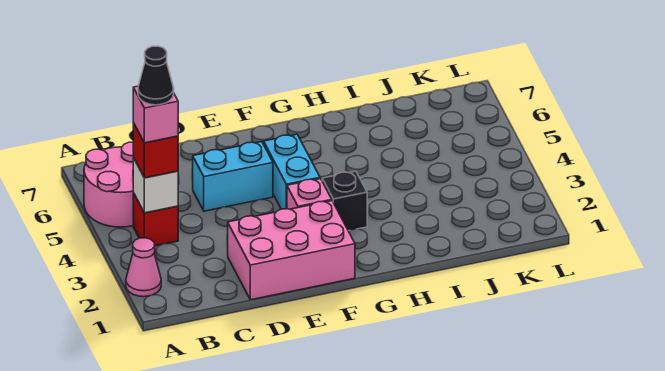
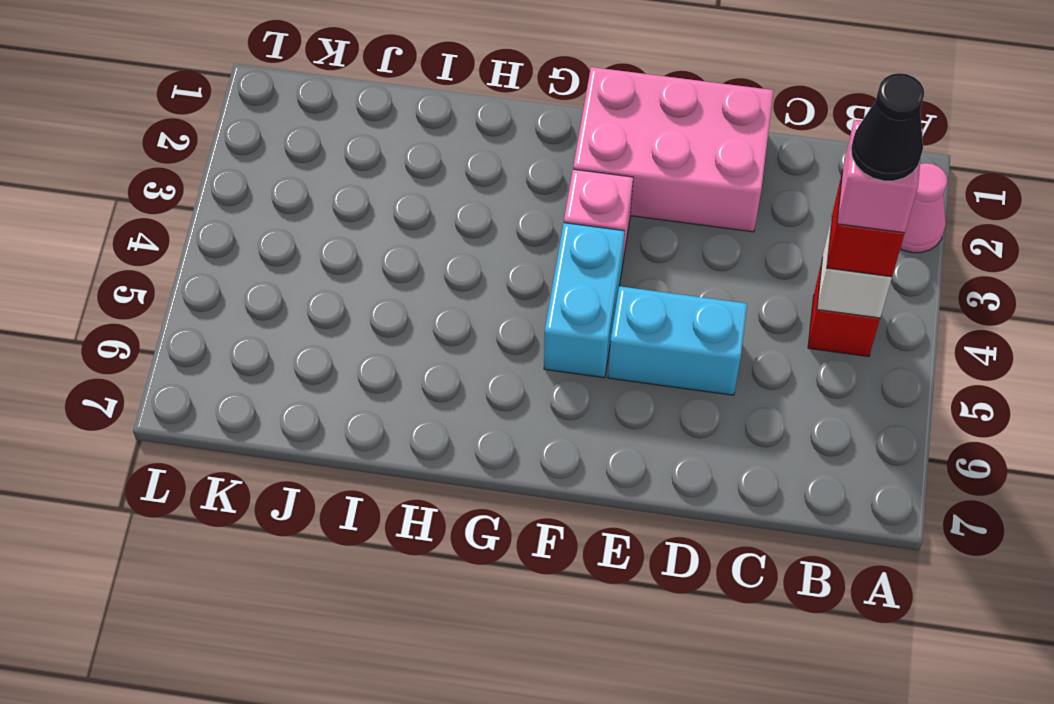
pink round brick A5:B6 level 1 -> none
black brick G3 level 1 -> none

